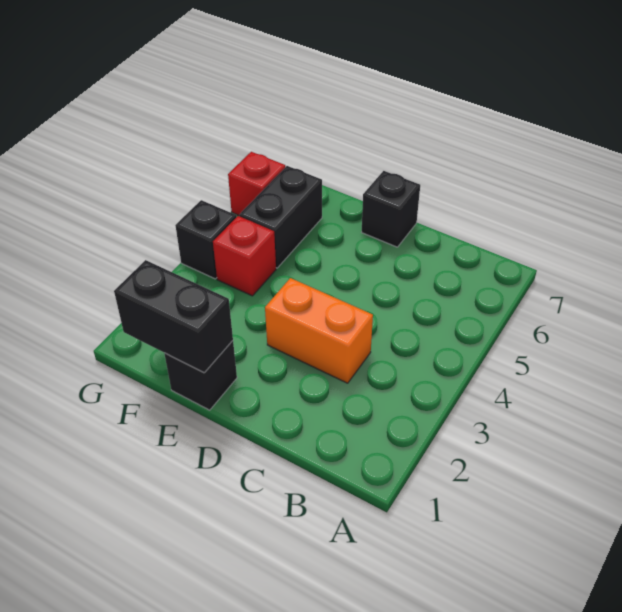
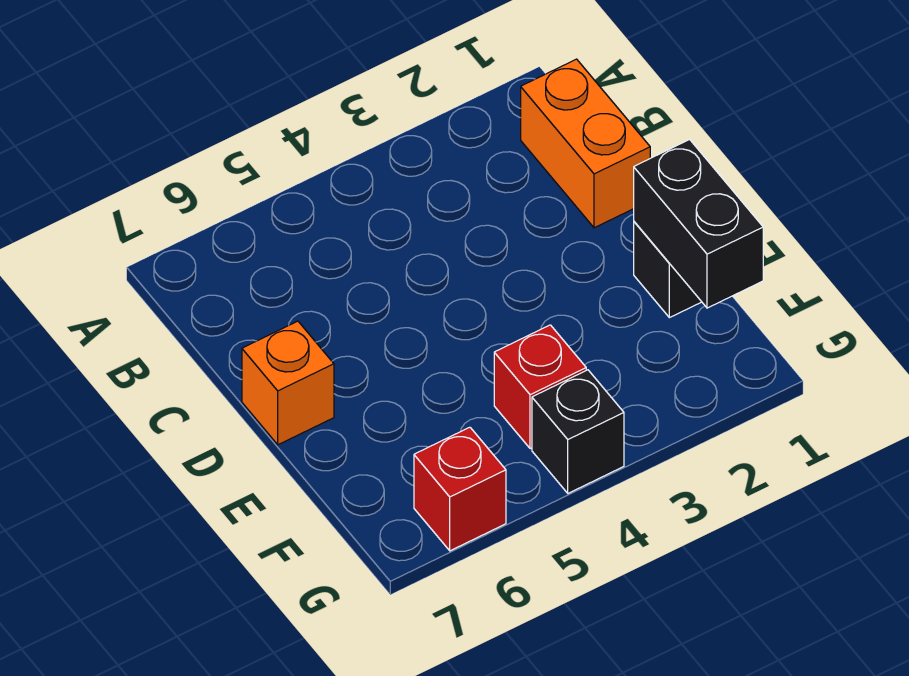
orange brick C3:D3 level 1 -> orange brick B1:C1 level 1
black brick D7 level 1 -> orange brick D7 level 1
black brick F5:F6 level 1 -> none

